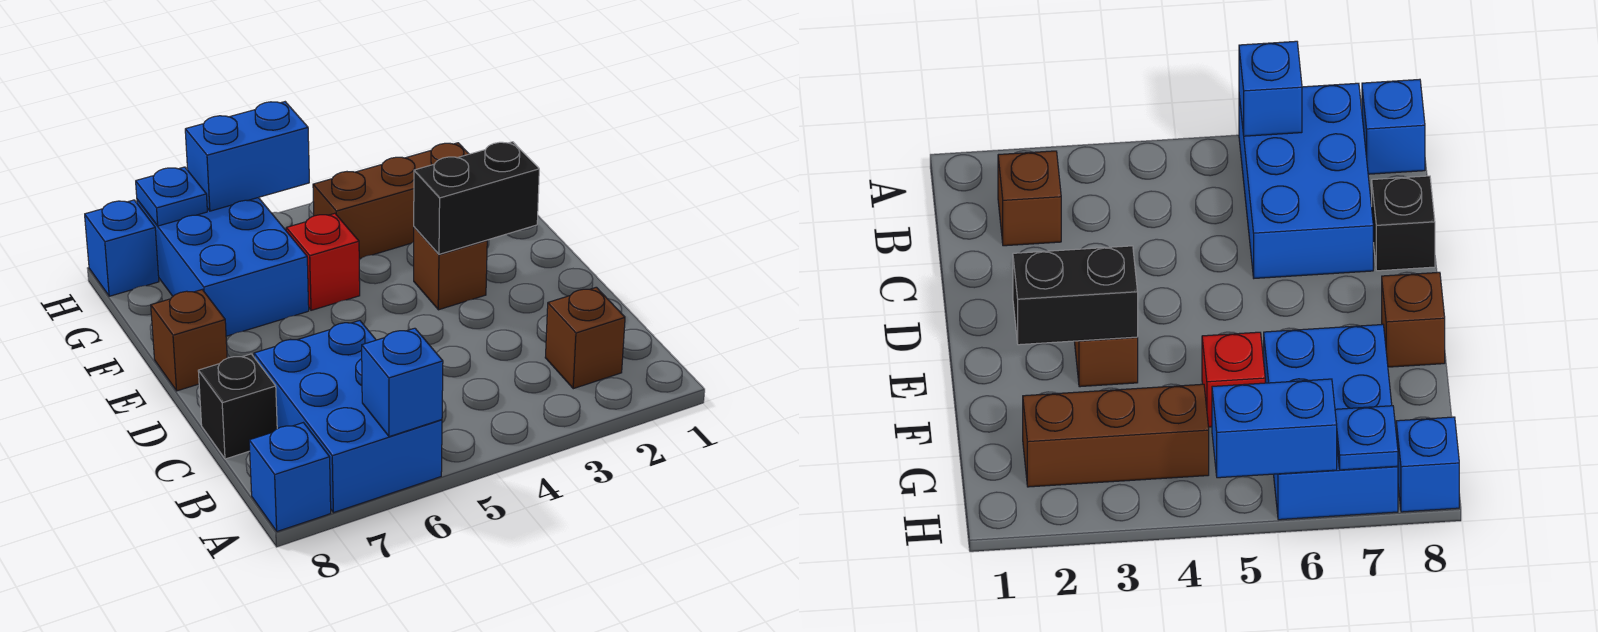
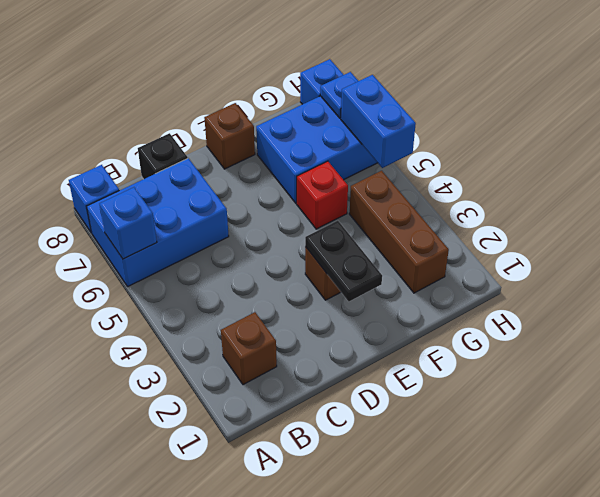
black brick E2:E3 level 2 -> black plate E2:E3 level 2

